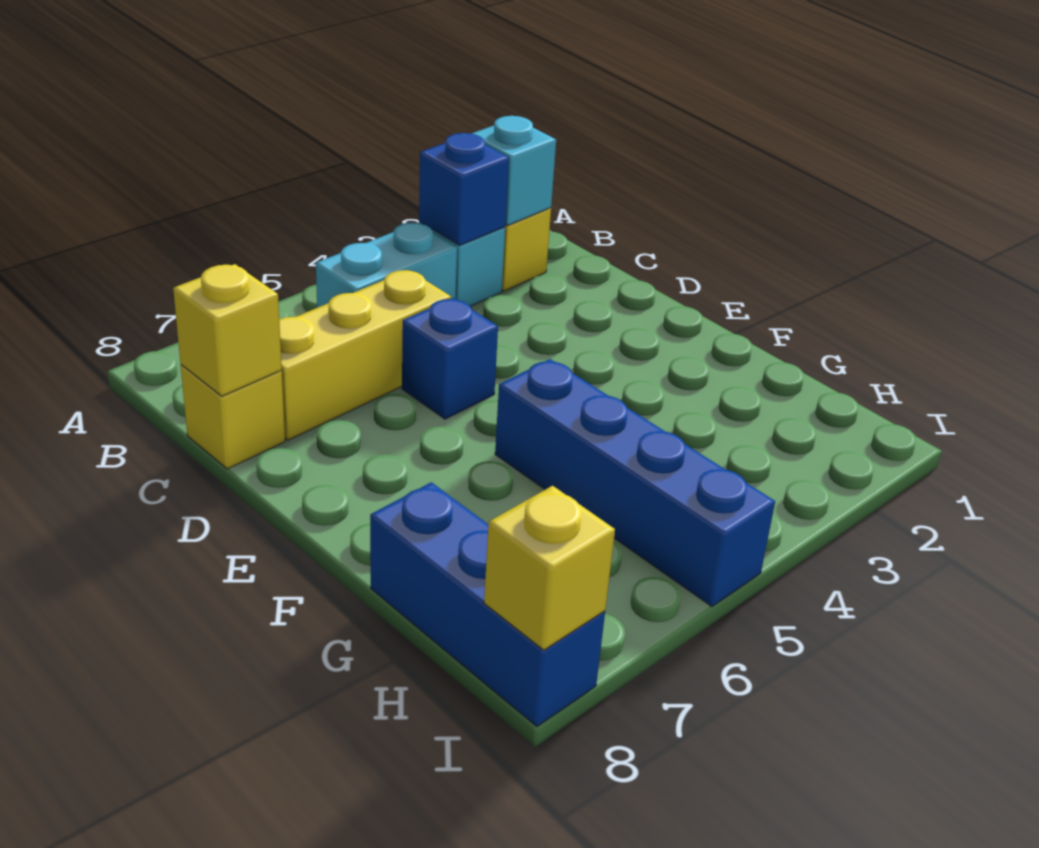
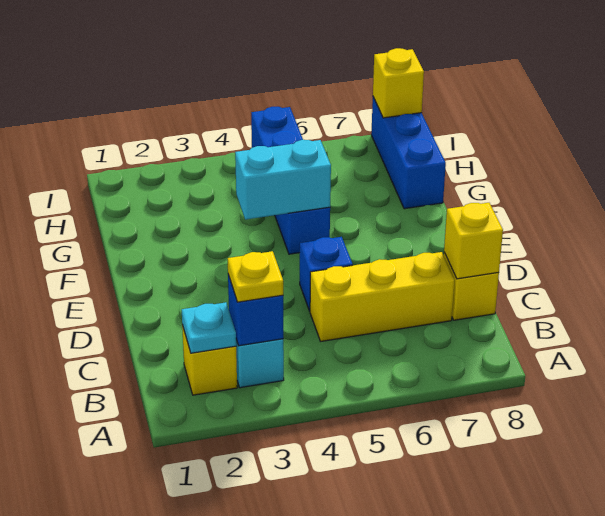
cyan brick B2 level 2 -> cyan plate B2 level 2
none -> yellow plate B3 level 3
cyan brick B4:B5 level 1 -> cyan brick F4:F5 level 2

